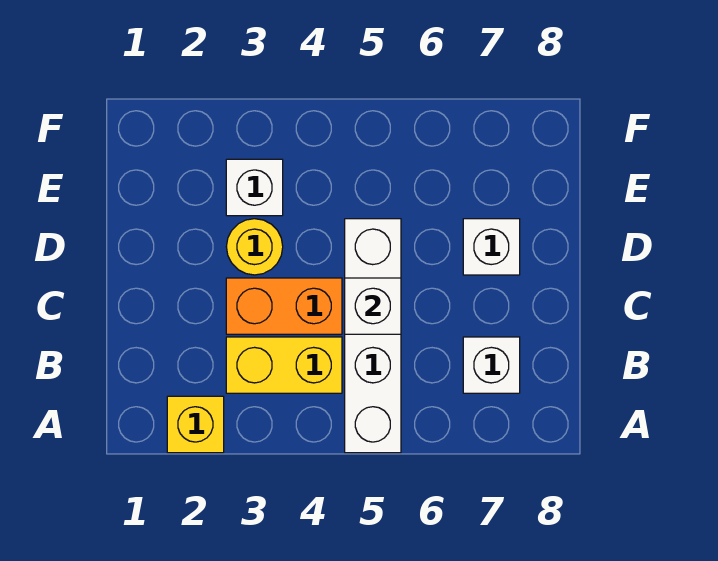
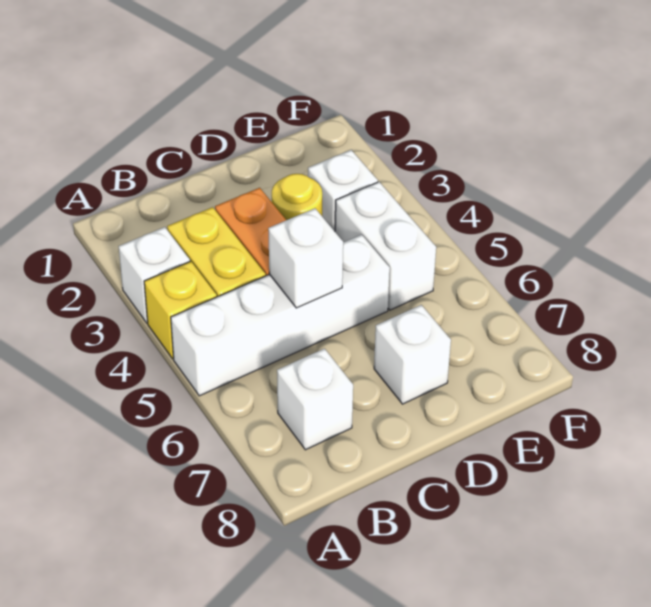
yellow brick A2 level 1 -> yellow brick A4 level 1
none -> white brick A3 level 1
none -> white brick E4:E5 level 1

